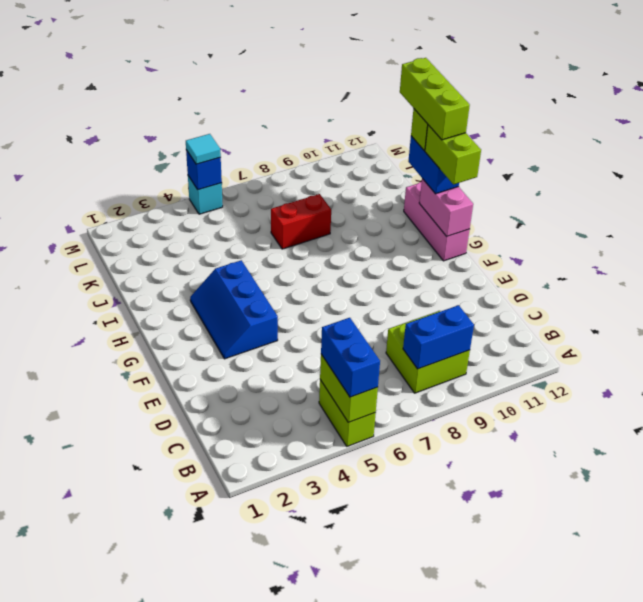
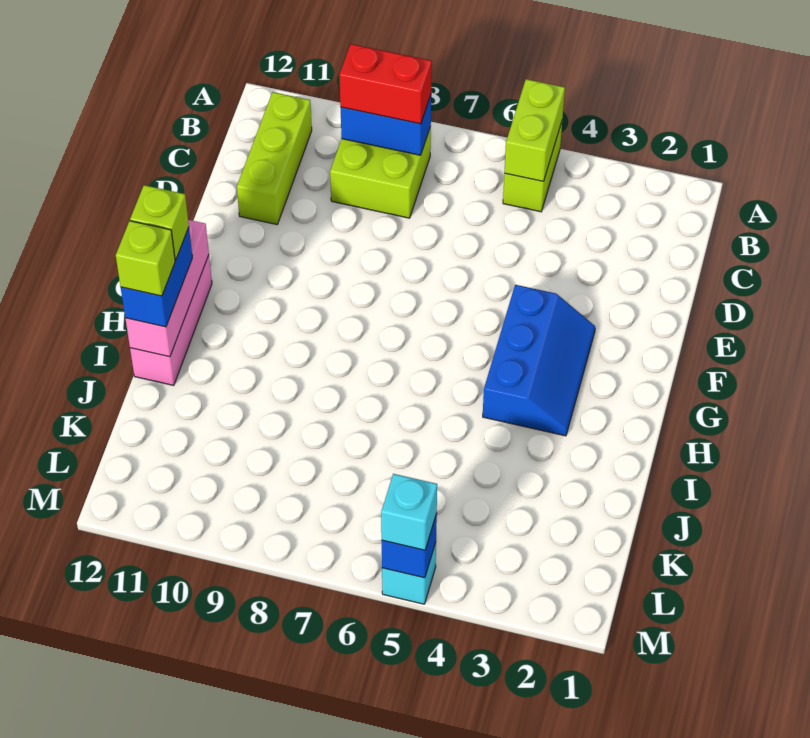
blue brick A5:B5 level 3 -> none
pink brick G12:H12 level 2 -> pink brick G12:I12 level 2
lime brick G12:H12 level 4 -> lime brick H12 level 4
lime brick H12:J12 level 5 -> lime brick B11:D11 level 1
red brick J7:J8 level 1 -> red brick B8:B9 level 3
cyan tile M5 level 3 -> cyan brick M5 level 3

